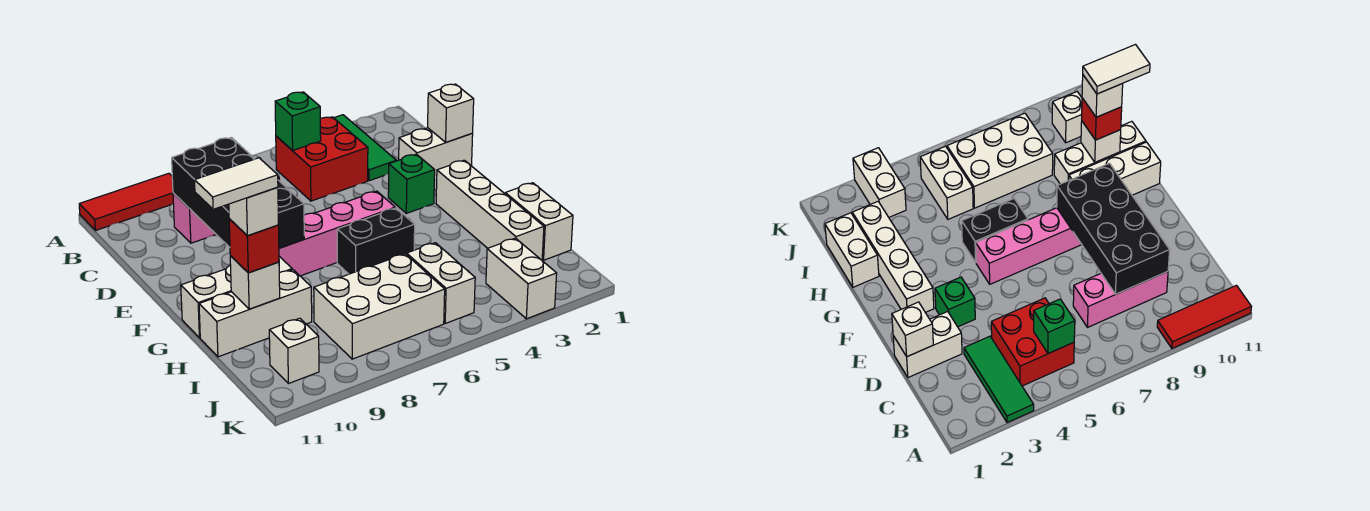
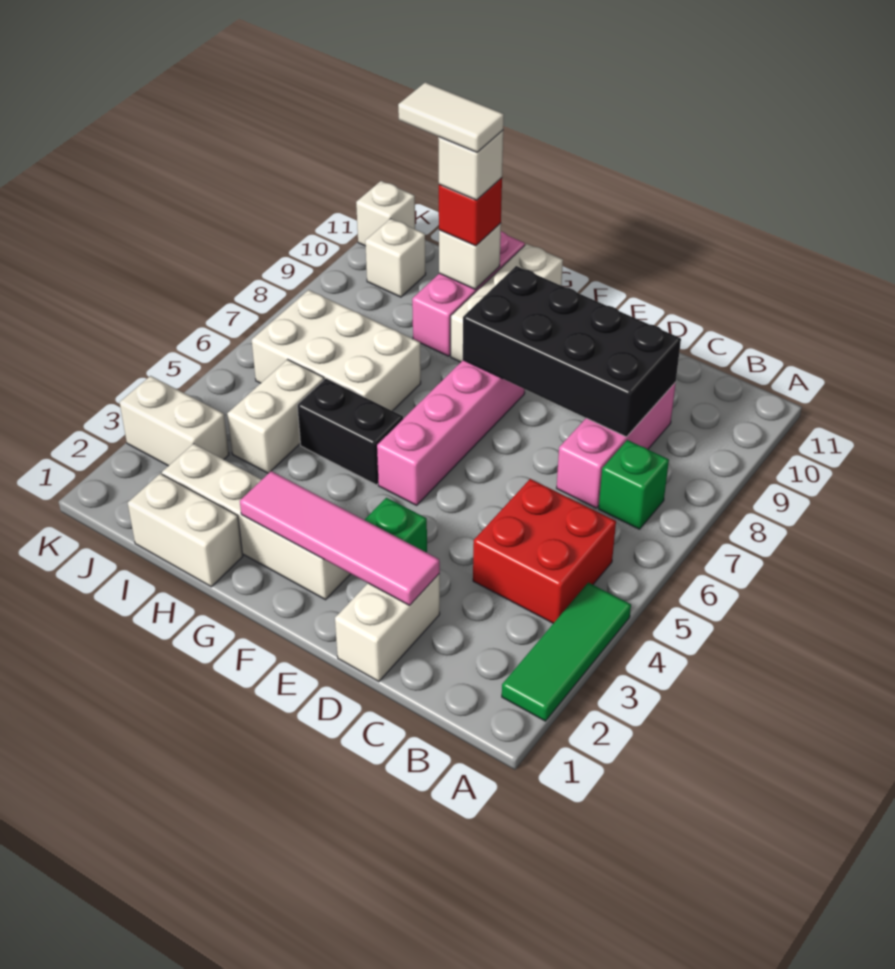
green tile A3:C3 level 1 -> green tile A2:A4 level 1
red tile A9:A11 level 1 -> none
green brick B5 level 2 -> green brick B7 level 1
white brick D1 level 2 -> white brick K11 level 1
none -> pink tile D2:G2 level 2
black brick G5:G6 level 1 -> black brick G5:H5 level 1
white brick H9:H11 level 1 -> pink brick H9:H11 level 1
white tile H10:H11 level 5 -> white tile H10:I10 level 5
white brick I5:J5 level 1 -> white brick I4:I5 level 1
white brick I6:J8 level 1 -> white brick H6:J7 level 1

